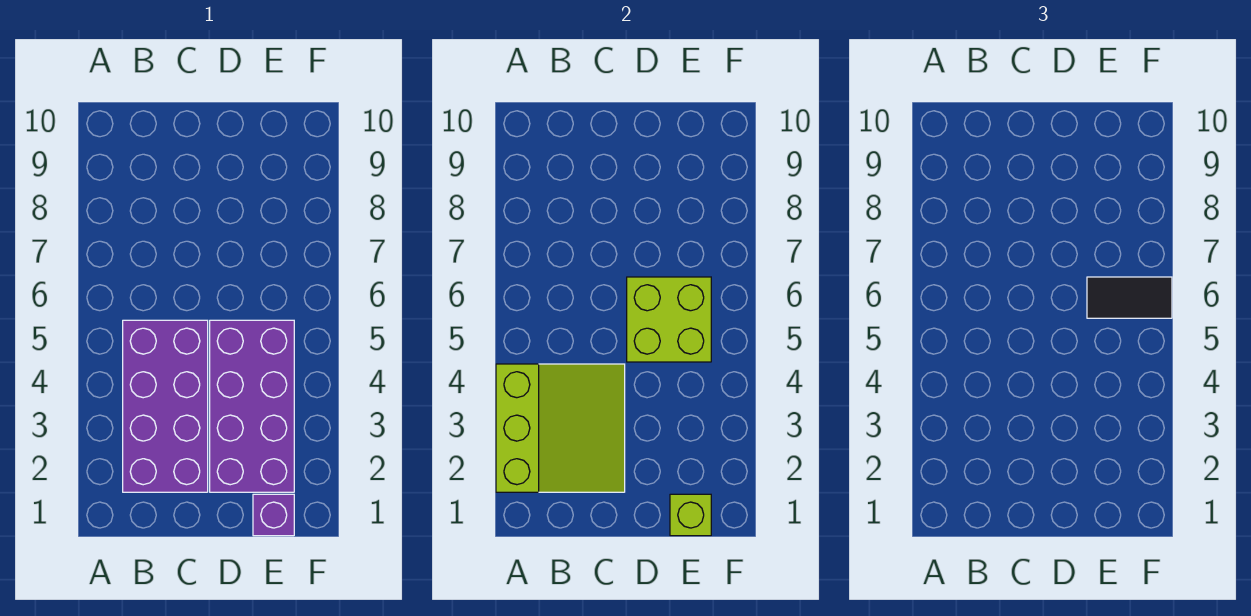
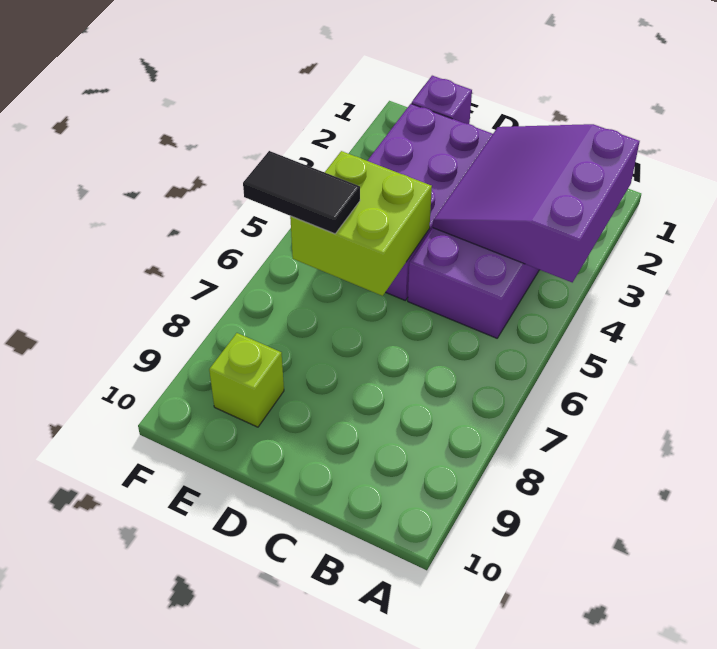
lime slope A2:C4 level 2 top A -> purple slope A2:C4 level 2 top A
lime brick E1 level 2 -> lime brick E9 level 1

